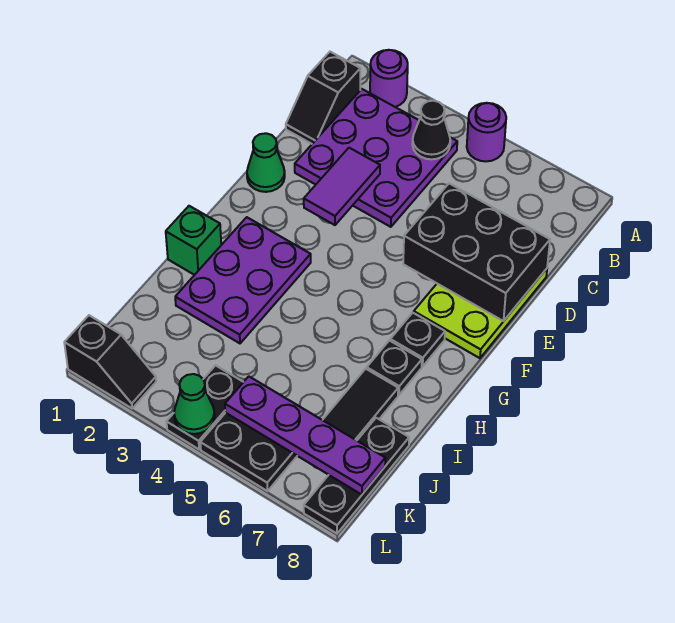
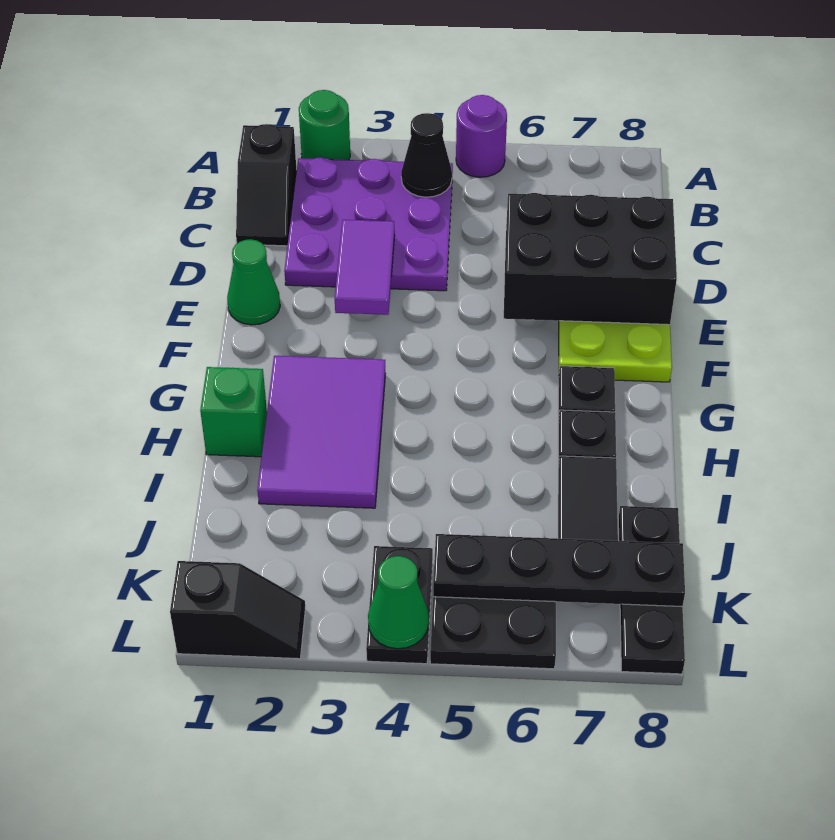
purple round brick A2 level 1 -> green round brick A2 level 1
purple plate G2:I3 level 1 -> purple tile G2:I3 level 1
purple plate K5:K8 level 2 -> black plate K5:K8 level 2

